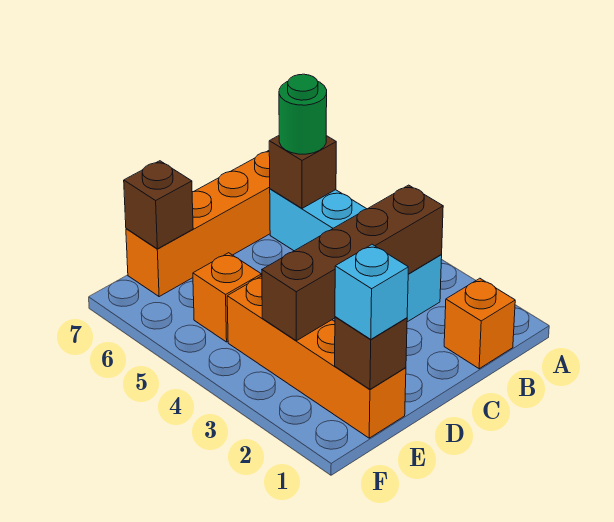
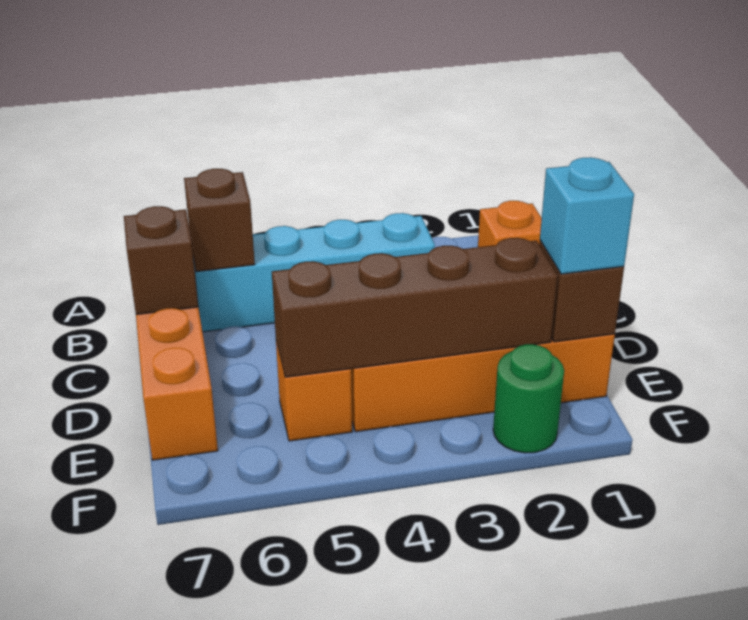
brown brick B3:E3 level 2 -> brown brick E2:E5 level 2
green round brick B6 level 3 -> green round brick F2 level 1
brown brick E7 level 2 -> brown brick C7 level 2

